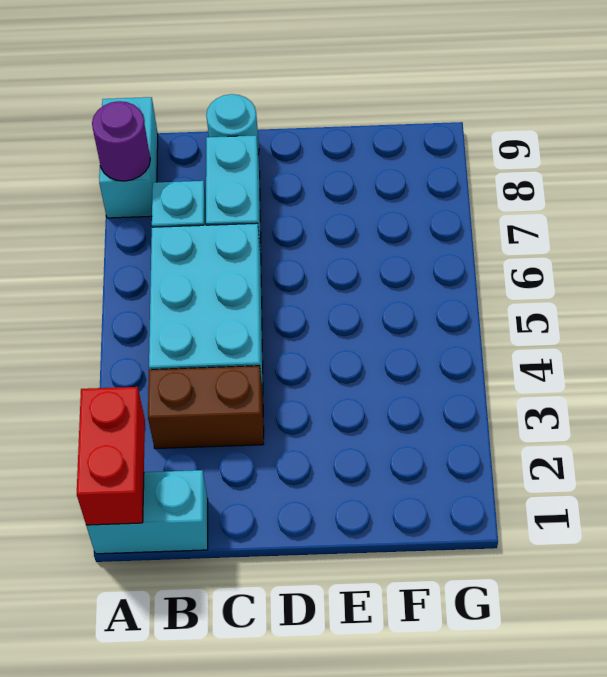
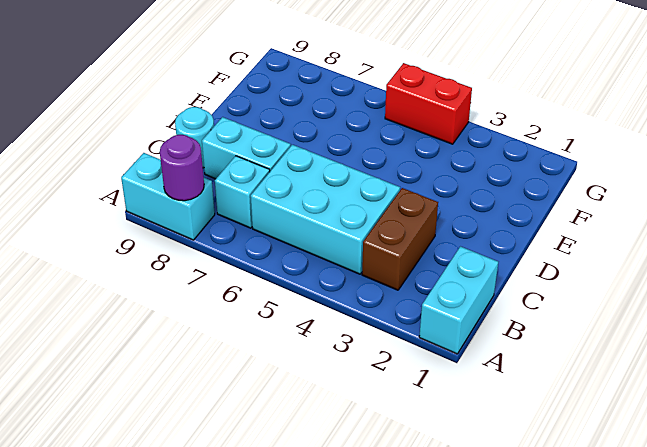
red brick A1:A2 level 2 -> red brick G4:G5 level 1

